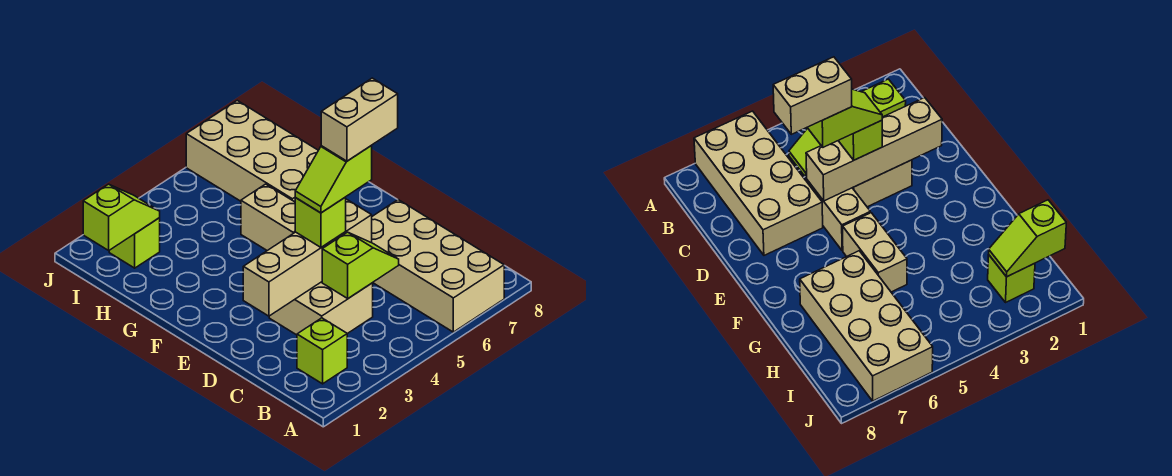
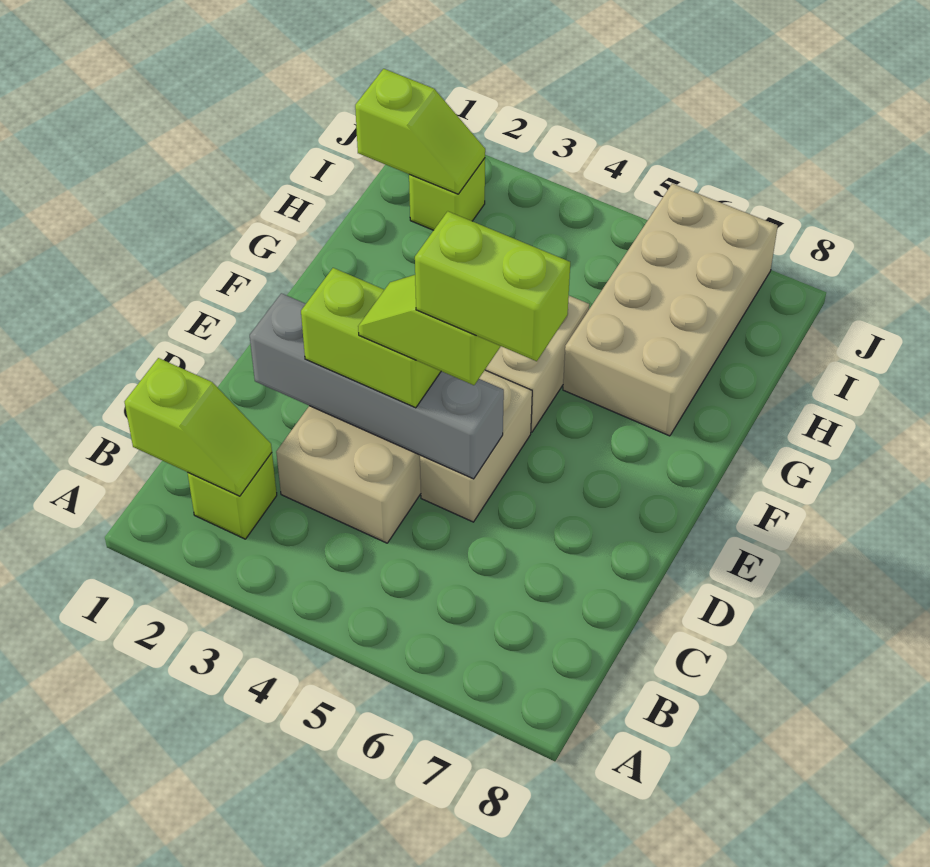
tan brick A6:D7 level 1 -> none
lime slope C4:C5 level 2 top 4 -> lime slope B1:B2 level 2 top 1
tan brick D2:D5 level 2 -> grey brick D2:D5 level 2
lime brick D4 level 3 -> lime brick D3:D4 level 3
tan brick D5:D6 level 5 -> lime brick D5:D6 level 5

